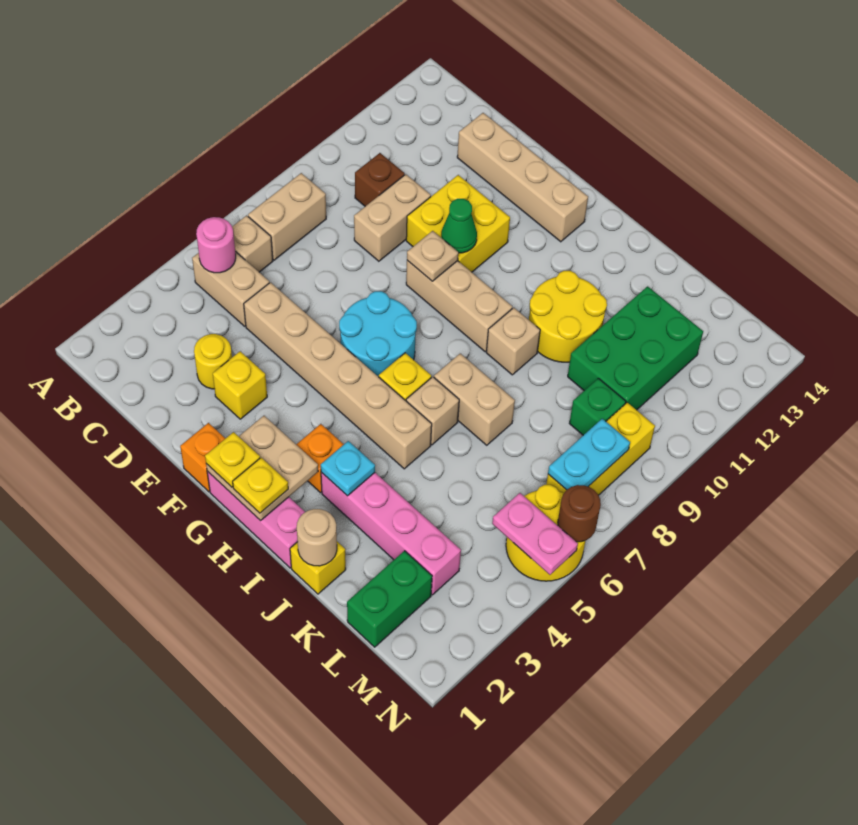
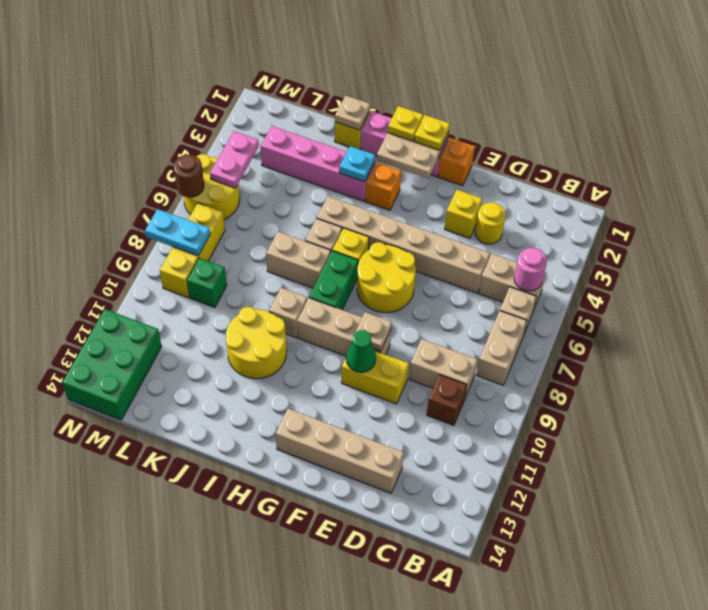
tan brick D9:D10 level 1 -> tan brick C9:D9 level 1
yellow brick E10:F11 level 1 -> yellow brick E10:F10 level 1
cyan round brick F6:G7 level 1 -> yellow round brick F6:G7 level 1
tan round brick J1 level 2 -> tan plate J1 level 2
green brick K10:L12 level 1 -> green brick M12:N14 level 1
green brick L1:L2 level 1 -> green brick H7:H8 level 1
pink plate M5:N5 level 2 -> pink plate M4:M5 level 2
cyan plate M7:M8 level 2 -> cyan plate M8:N8 level 2

